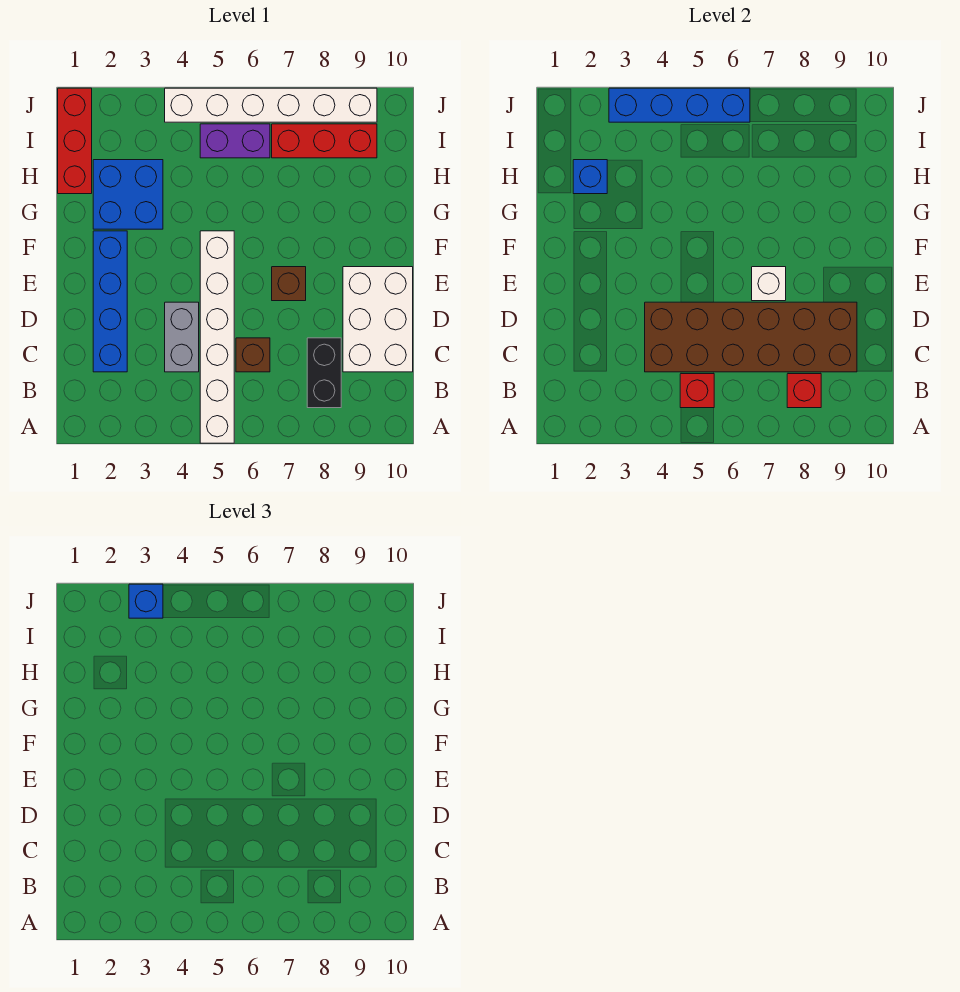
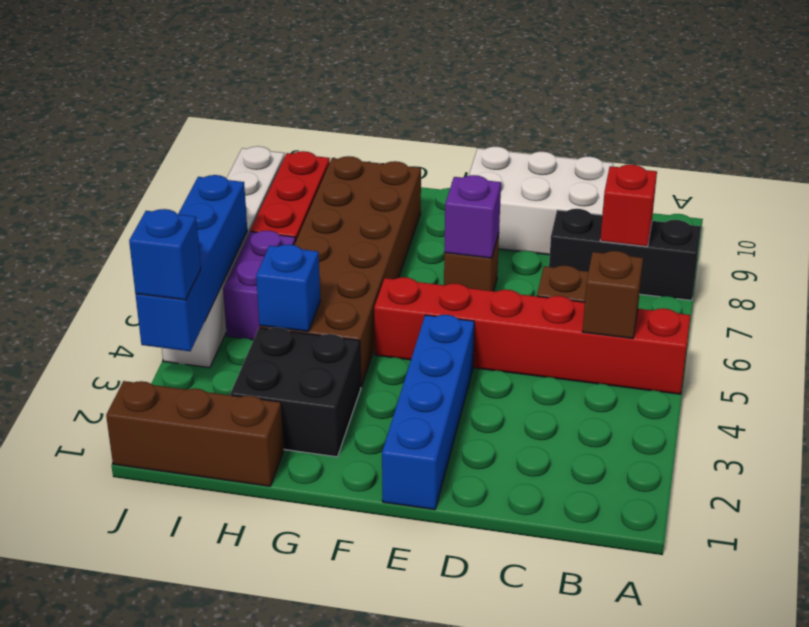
white brick A5:F5 level 1 -> red brick A5:F5 level 1
red brick B5 level 2 -> brown brick B5 level 2
black brick B8:C8 level 1 -> black brick A8:C8 level 1
blue brick C2:F2 level 1 -> blue brick E1:E4 level 1
grey brick C4:D4 level 1 -> none
brown brick C4:D9 level 2 -> brown brick G4:H9 level 1
white brick E7 level 2 -> purple brick E7 level 2
blue brick G2:H3 level 1 -> black brick G2:H3 level 1
red brick H1:J1 level 1 -> brown brick H1:J1 level 1
blue brick H2 level 2 -> blue brick H4 level 2

